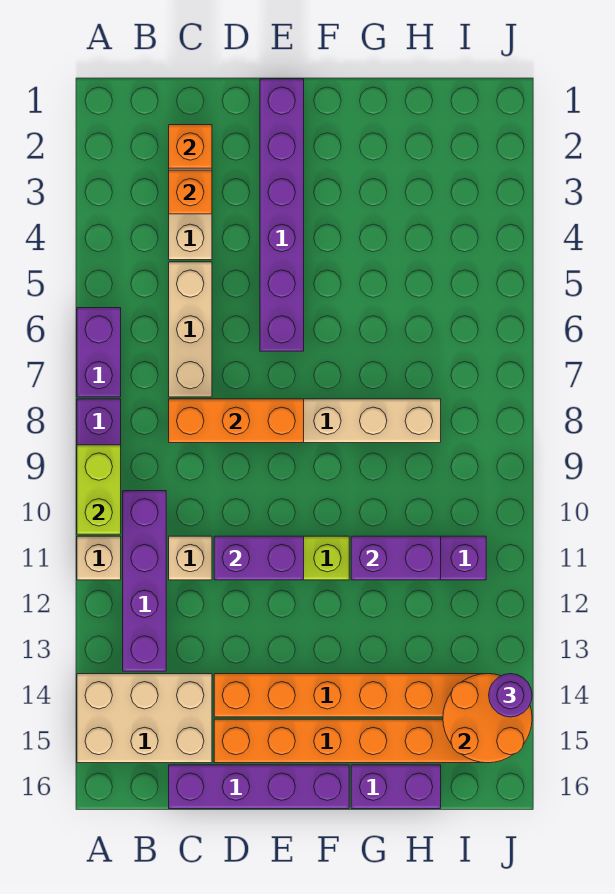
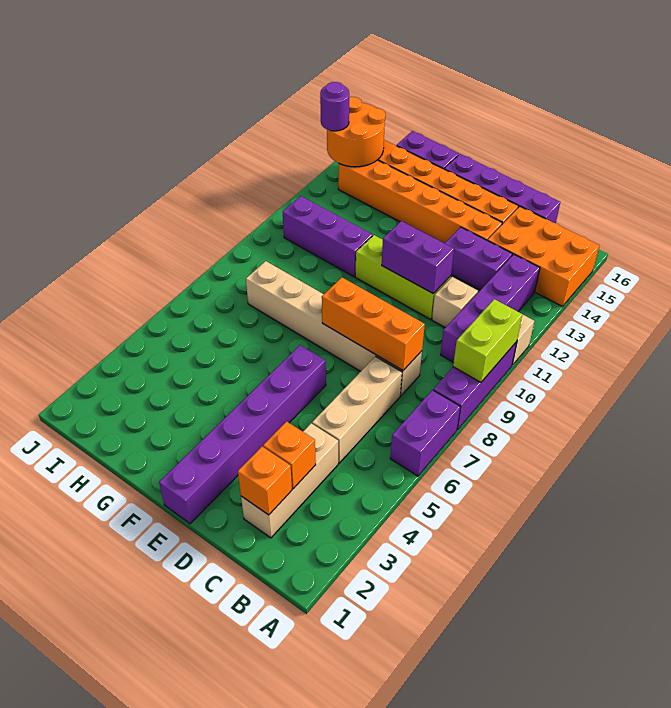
tan brick A14:C15 level 1 -> orange brick A14:C15 level 1
purple brick G11:H11 level 2 -> purple brick C13:D13 level 1

